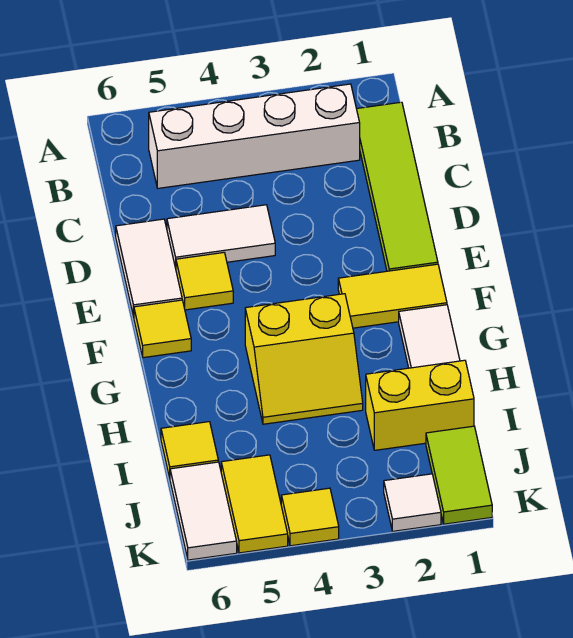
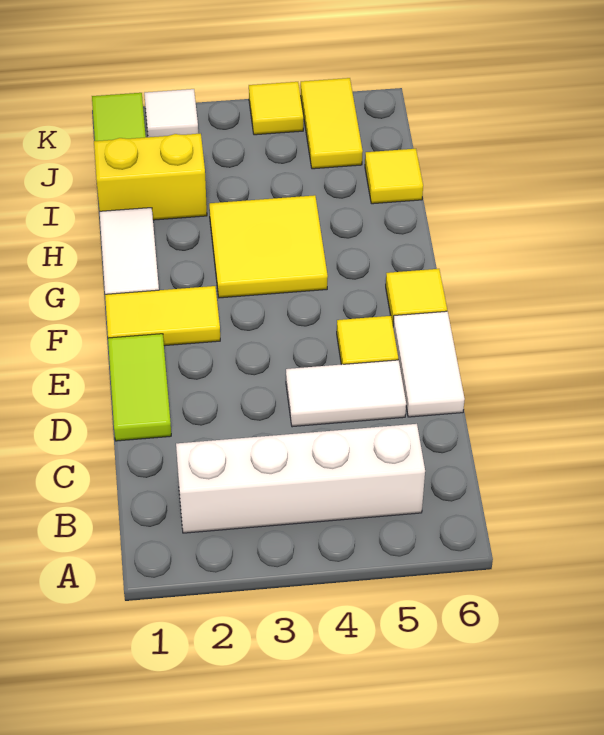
lime tile B1:E1 level 1 -> lime tile D1:E1 level 1
yellow slope G3:H4 level 1 top G -> yellow tile G3:H4 level 1
white tile J6:K6 level 1 -> none

